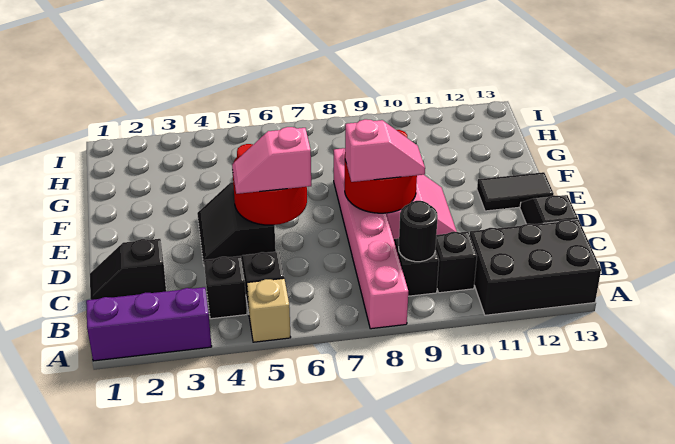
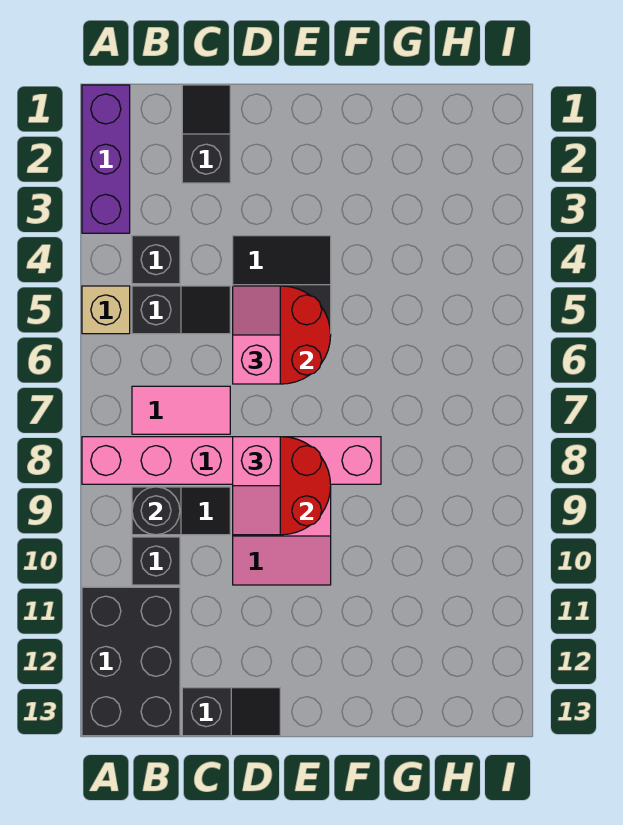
none -> pink tile B7:C7 level 1
black tile E12:E13 level 1 -> none

